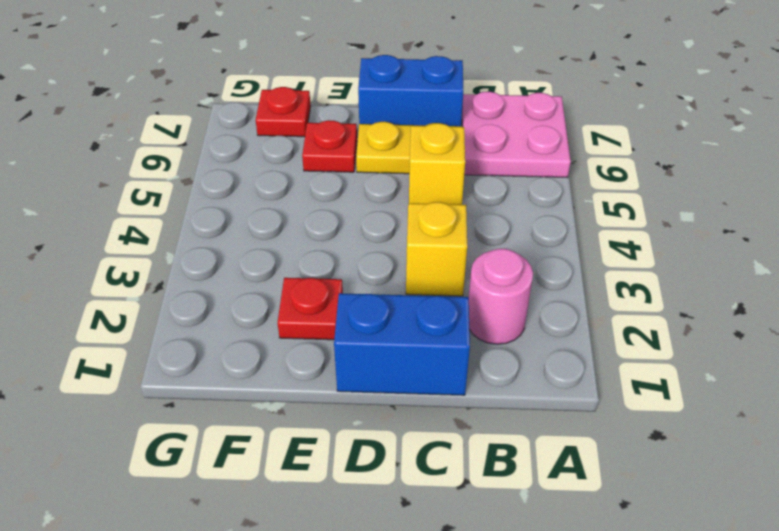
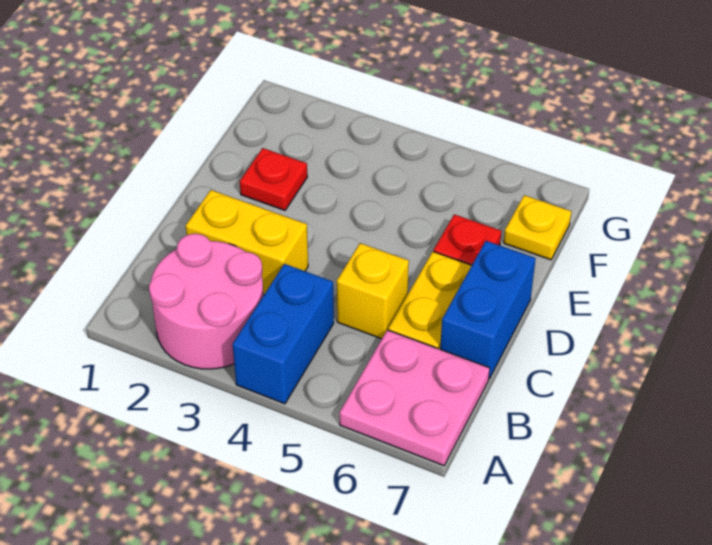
pink round brick B2 level 1 -> pink round brick A2:B3 level 1
blue brick C1:D1 level 1 -> blue brick A4:B4 level 1
yellow brick C3 level 1 -> yellow brick C2:C3 level 1
red plate F7 level 1 -> yellow plate F7 level 1

